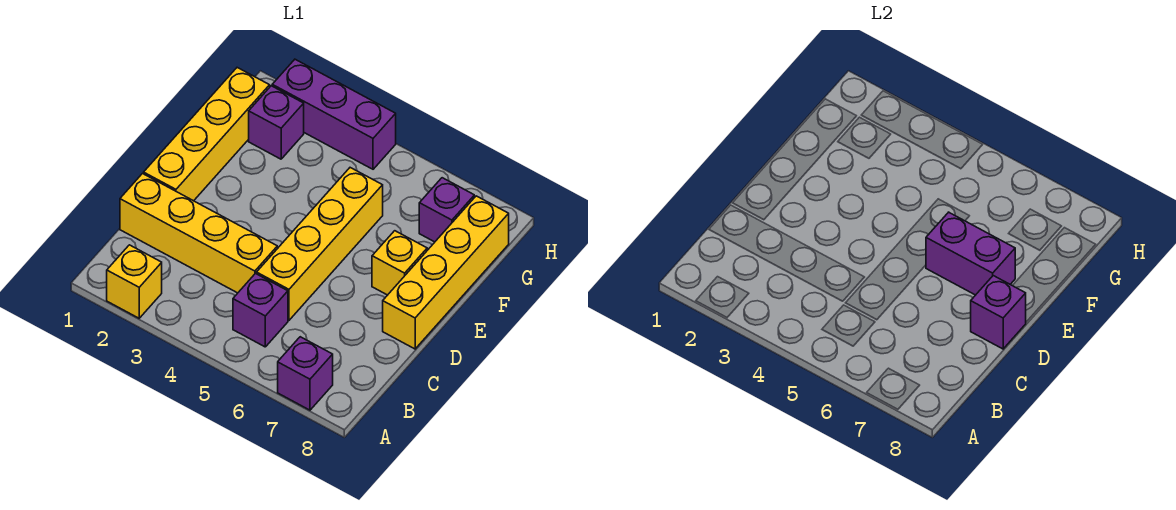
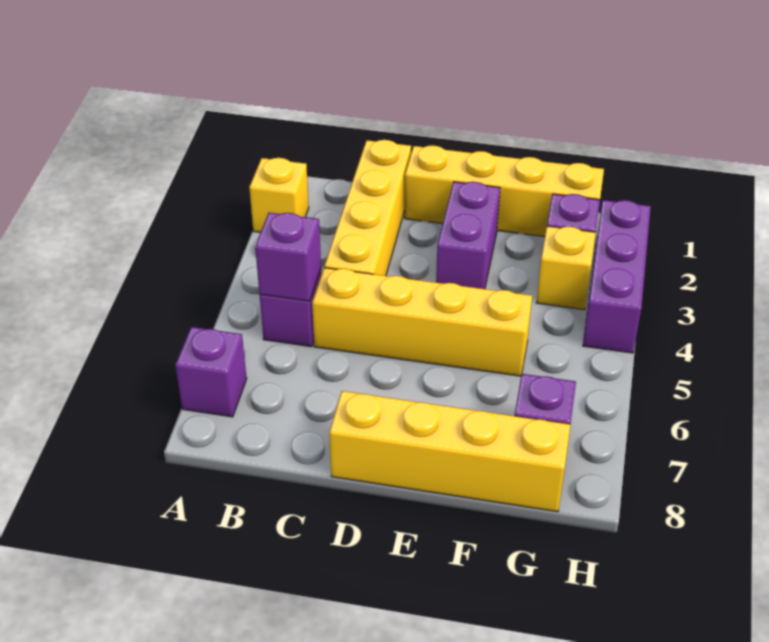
purple brick D8 level 2 -> purple brick B5 level 2
purple brick E6:E7 level 2 -> purple brick E2:E3 level 1
yellow brick E7 level 1 -> yellow brick G3 level 1

